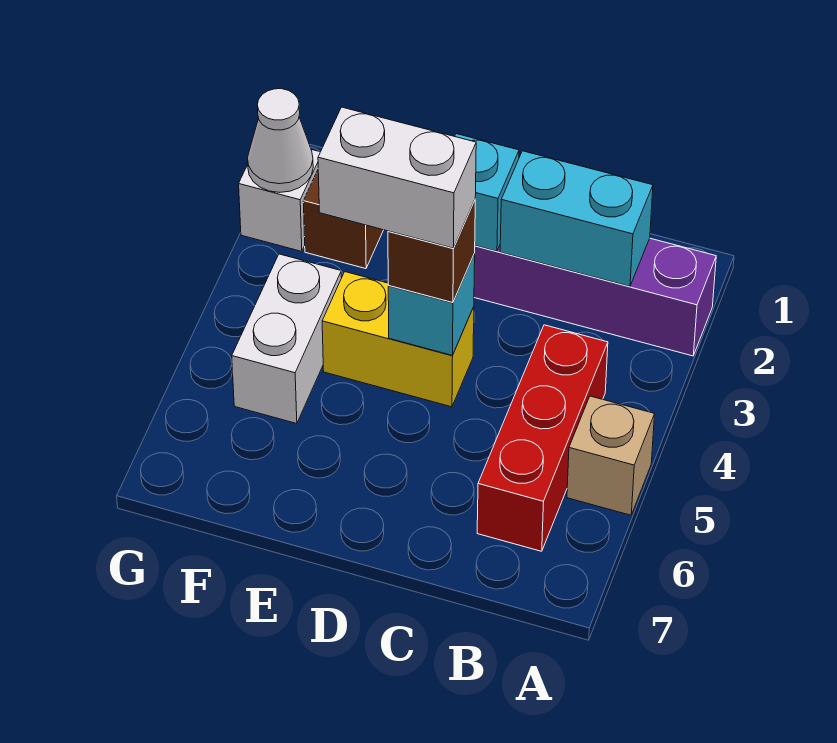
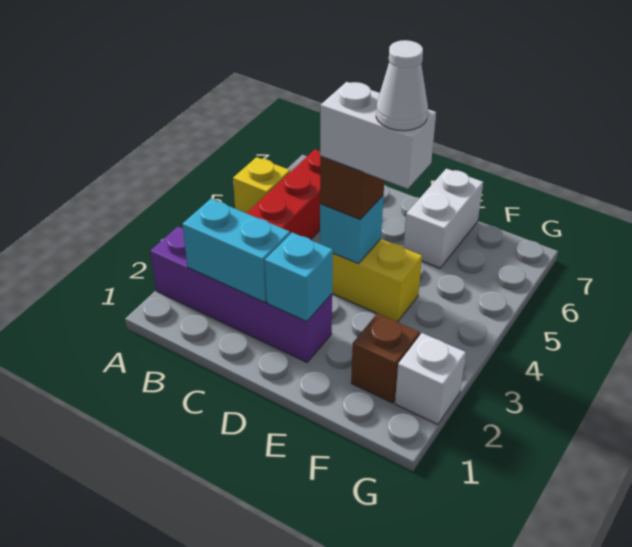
tan brick A5 level 1 -> yellow brick A5 level 1
white brick F4:F5 level 1 -> white brick E6:E7 level 1
white cone G2 level 2 -> white cone E4 level 5

